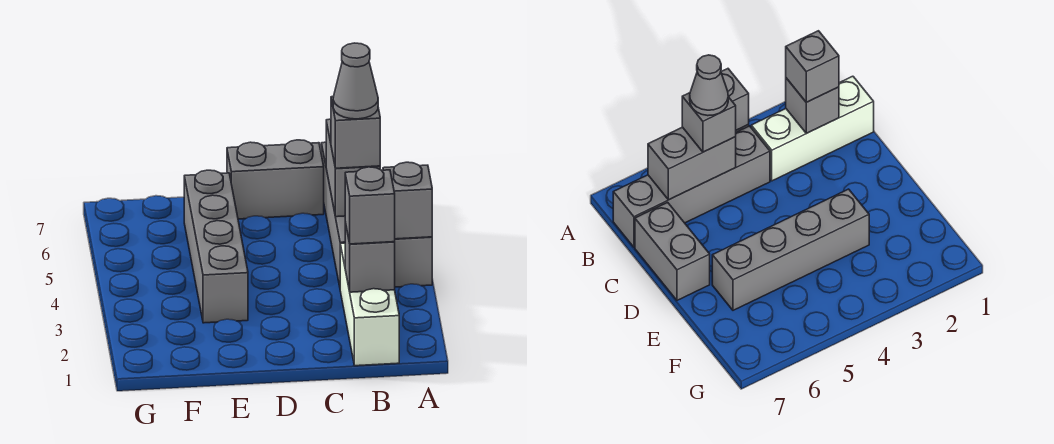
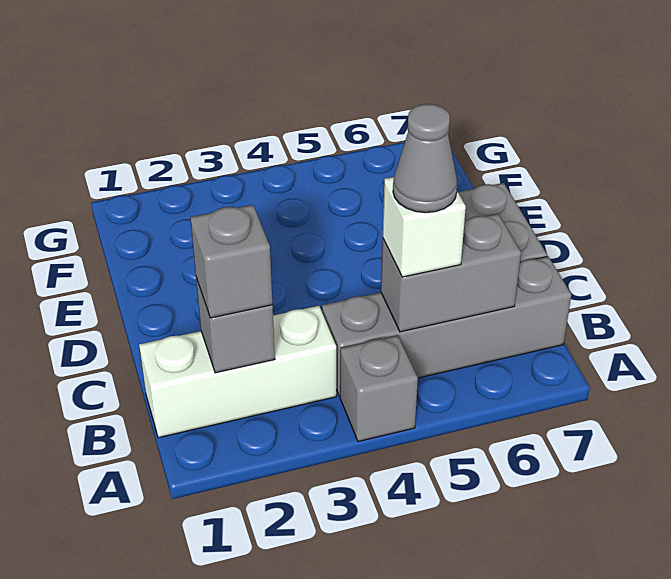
grey brick A4 level 2 -> none
grey brick B5 level 3 -> white brick B5 level 3
grey brick E3:E6 level 1 -> none

